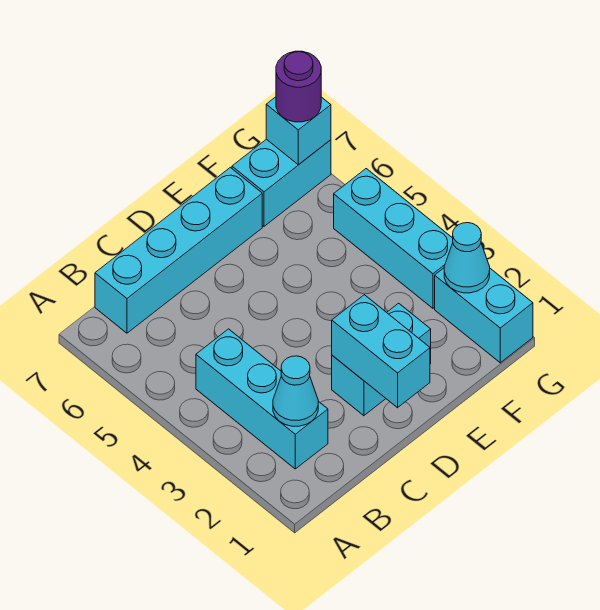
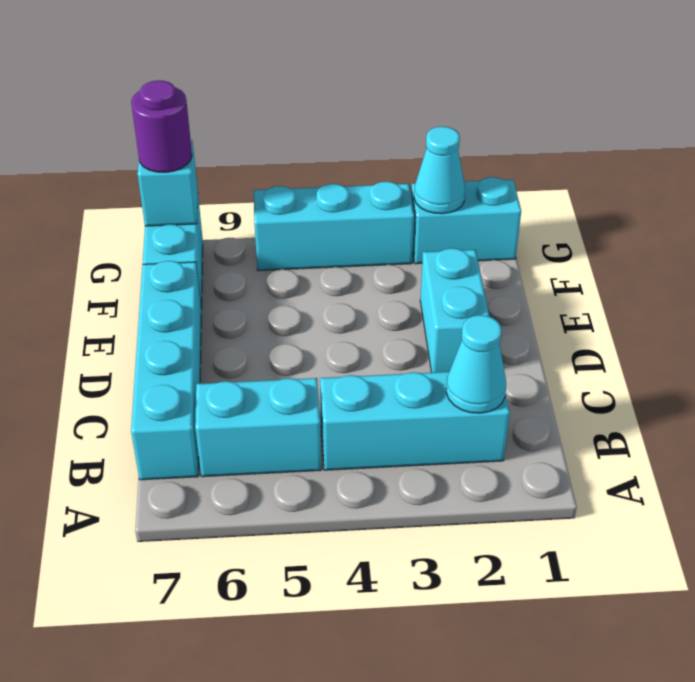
cyan brick D1:D2 level 2 -> cyan brick B5:B6 level 1

